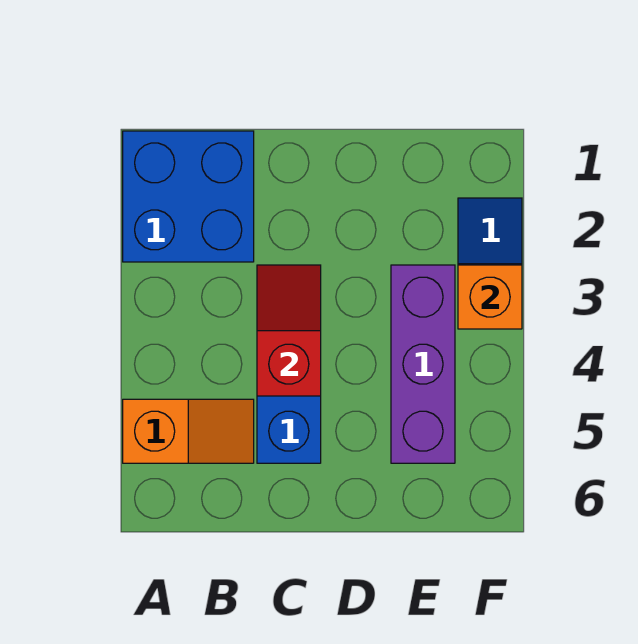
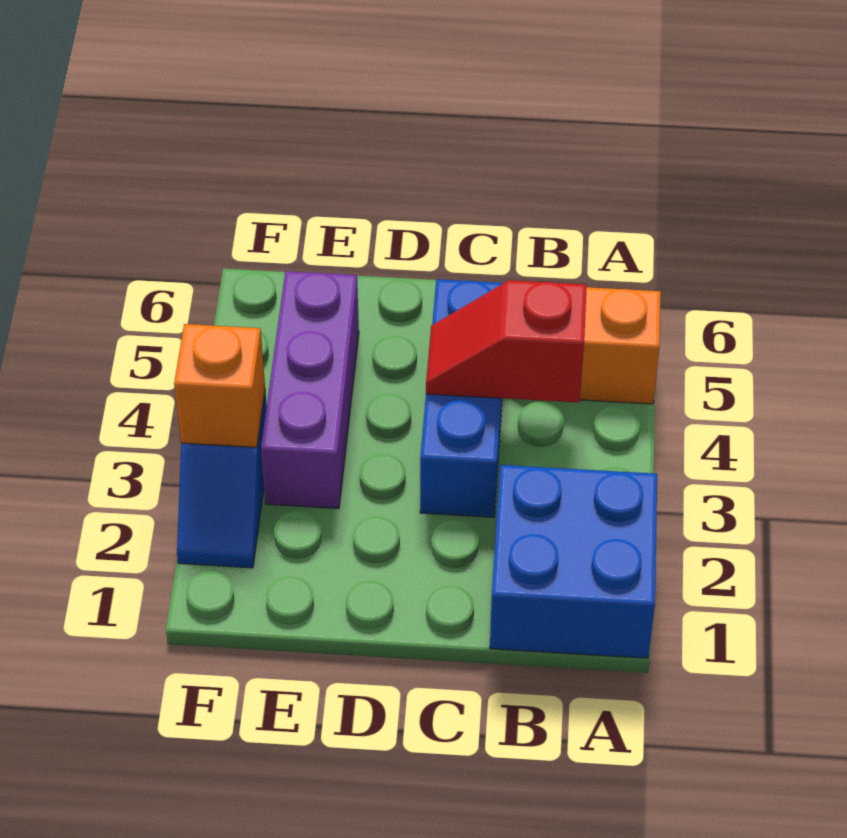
red slope C3:C4 level 2 top 4 -> red slope B4:C4 level 2 top B

